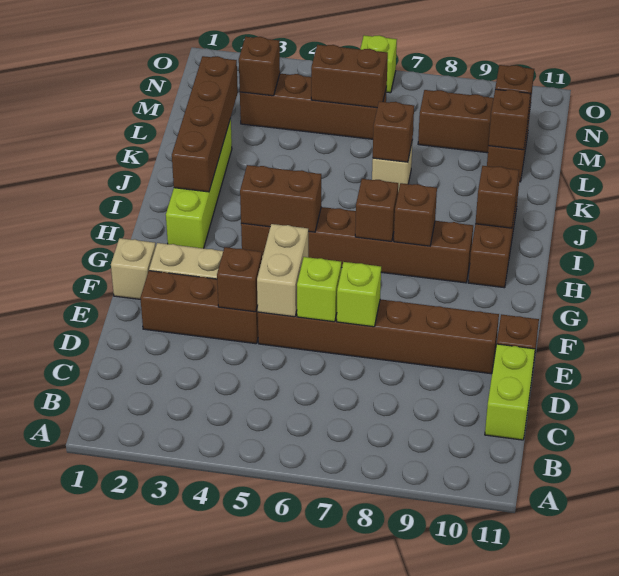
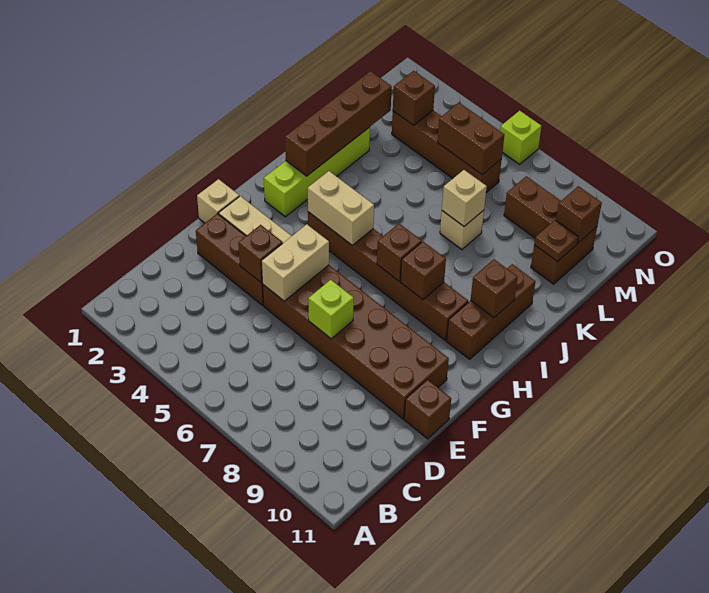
lime brick C11:D11 level 1 -> none
brown brick E5:E10 level 1 -> brown brick E5:F10 level 1
lime brick E6 level 2 -> none
brown brick H4:H5 level 2 -> tan brick H4:H5 level 2
brown brick K7 level 2 -> tan brick K7 level 2
brown brick L10 level 2 -> brown plate L10 level 2

